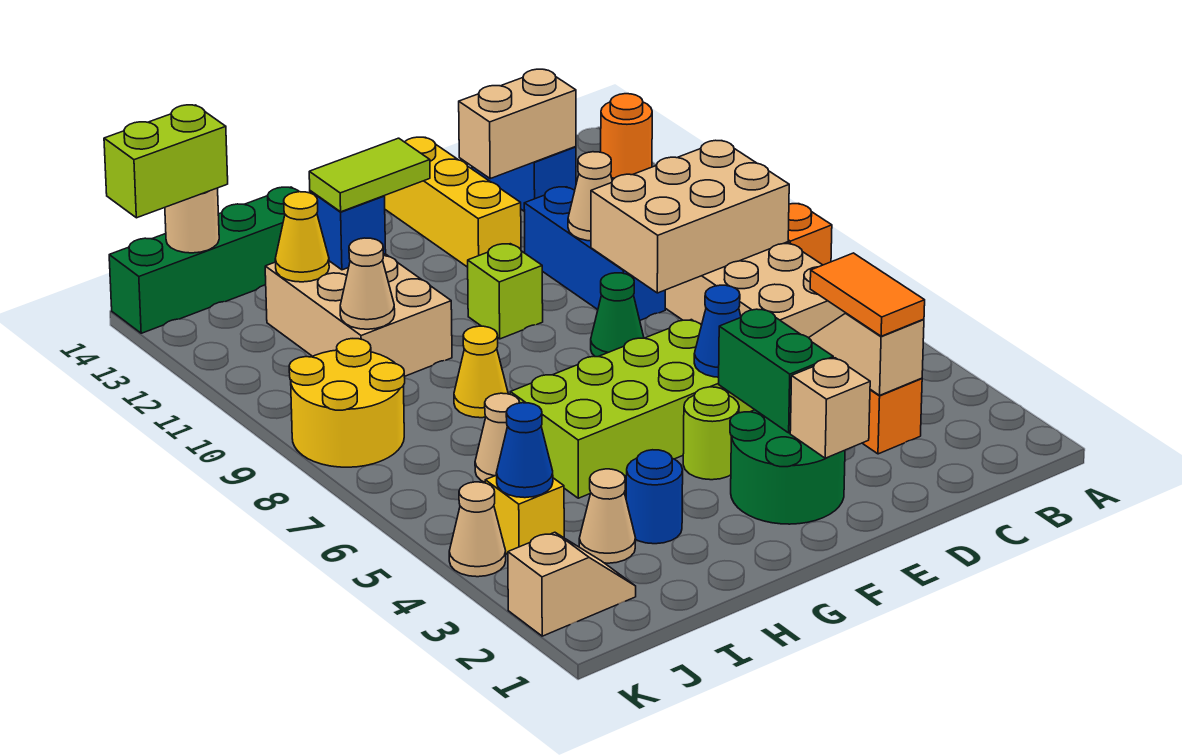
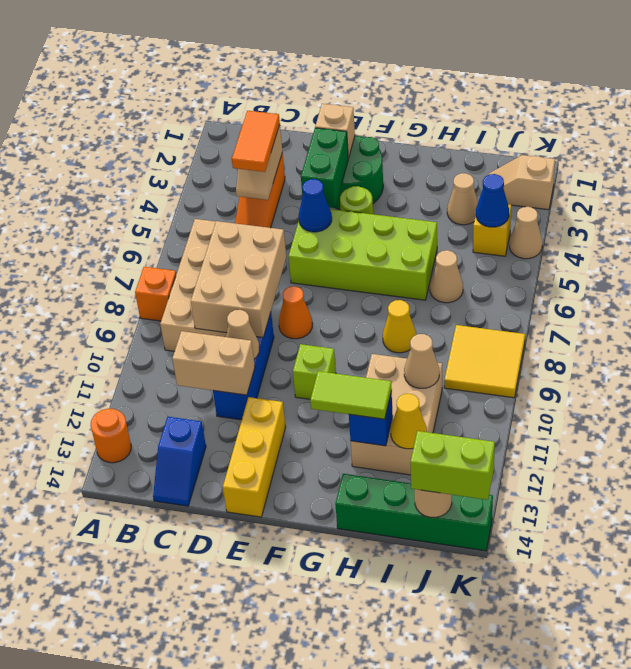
tan brick B8:D9 level 2 -> tan brick C7:D9 level 2
tan brick C13:D13 level 2 -> tan brick C11:D11 level 2
green cone E8 level 1 -> orange cone E8 level 1
blue round brick H3 level 1 -> none
yellow round brick J8:K9 level 1 -> yellow tile J8:K9 level 1

